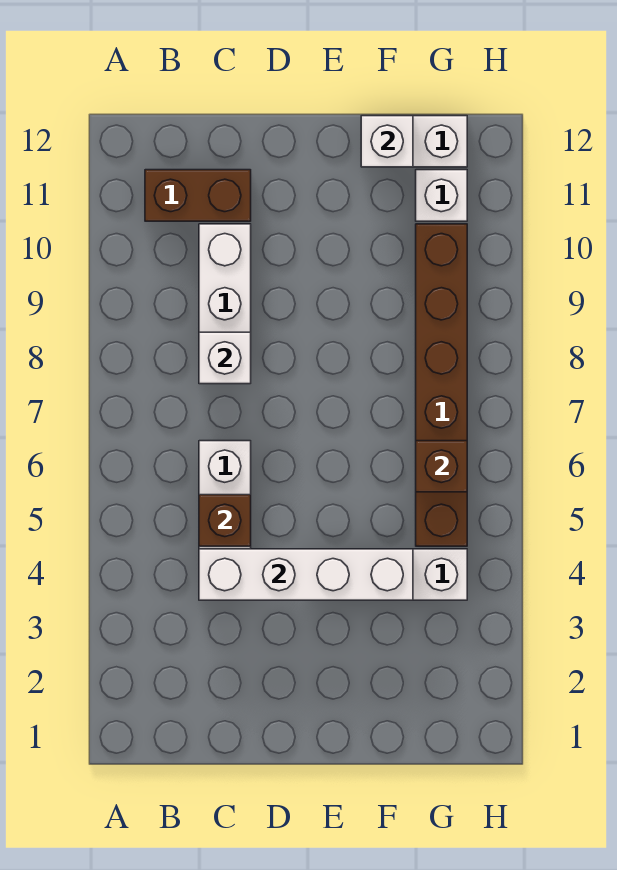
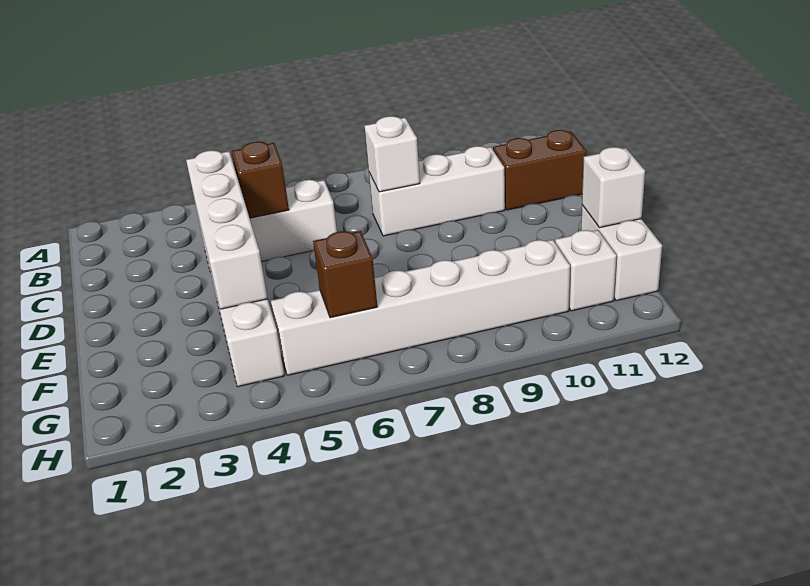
brown brick B11:C11 level 1 -> brown brick C11:C12 level 1
brown brick G5:G10 level 1 -> white brick G5:G10 level 1

